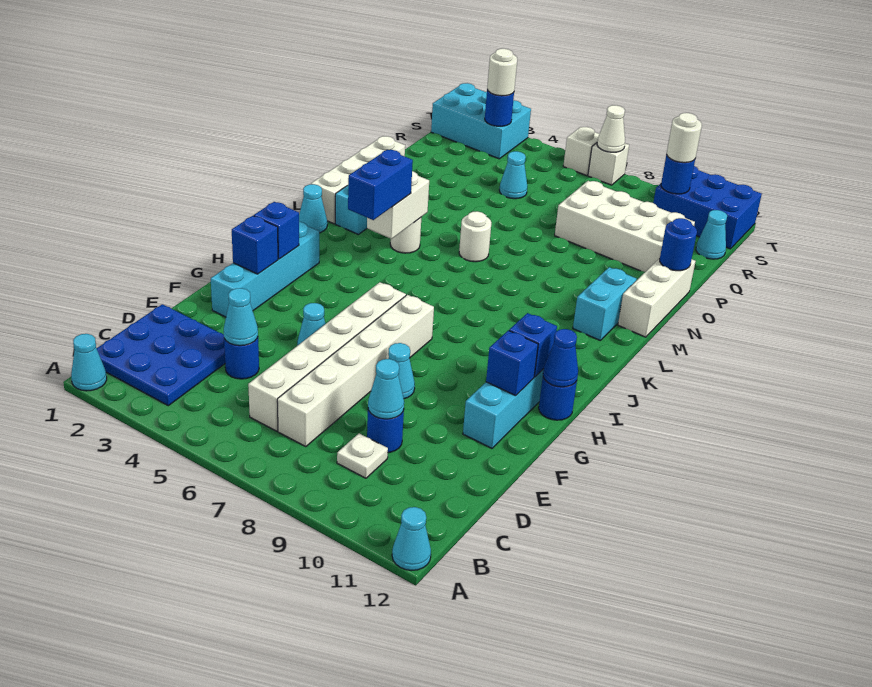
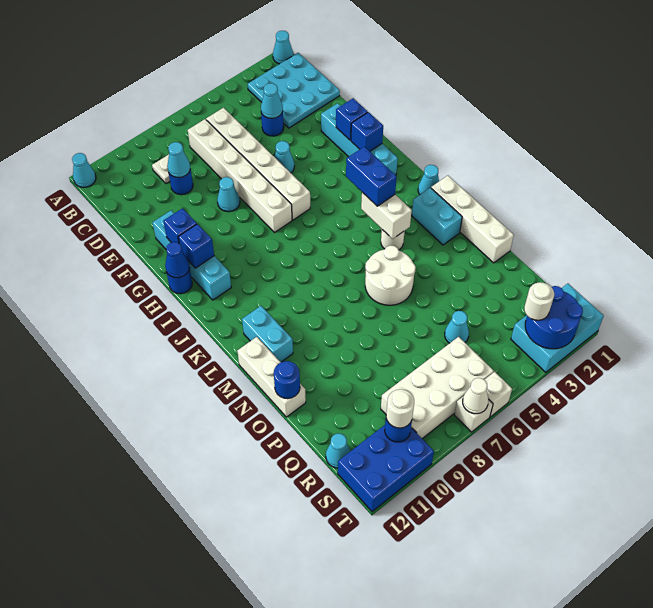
blue plate B1:D3 level 1 -> cyan plate B1:D3 level 1
white round brick M6 level 1 -> white round brick M5:N6 level 1
white brick P8:Q11 level 1 -> white brick R6:S9 level 1
blue round brick S3 level 2 -> blue round brick S2:T3 level 2

